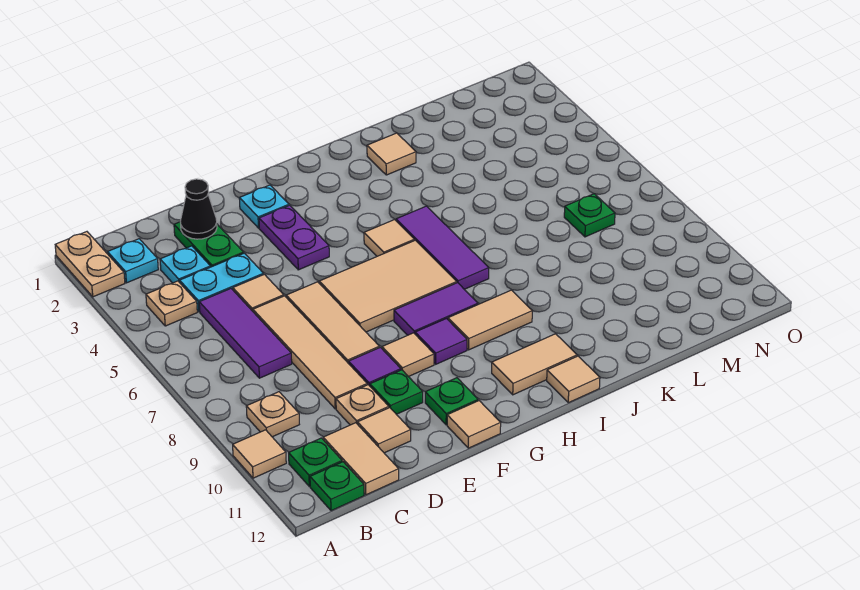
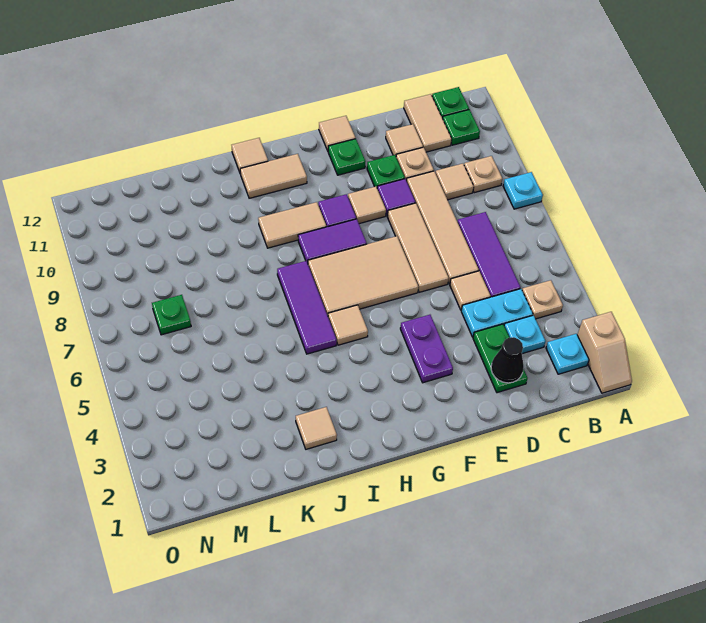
tan plate A1:A2 level 1 -> tan slope A1:A2 level 1 top 2
tan tile A10 level 1 -> tan tile C9 level 1
cyan plate F2 level 1 -> cyan plate A8 level 1

